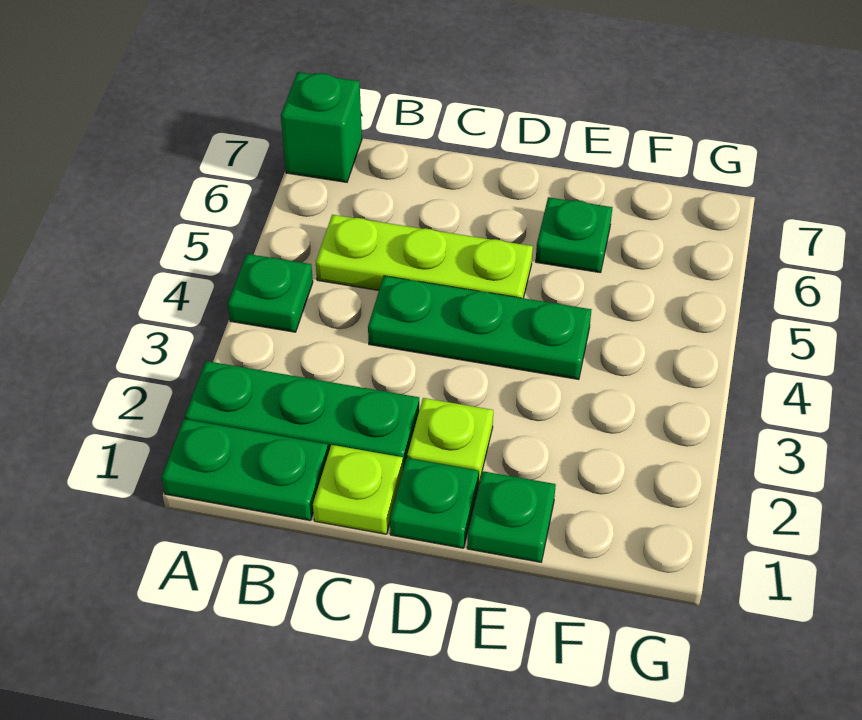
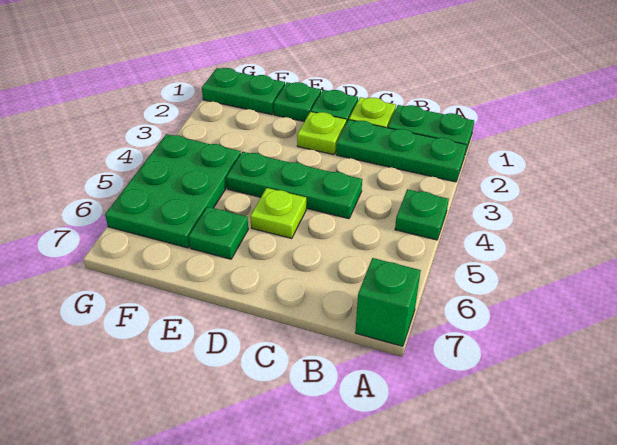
lime plate B5:D5 level 1 -> lime plate D5 level 1
none -> green plate F1:G1 level 1
none -> green plate F4:G6 level 1

